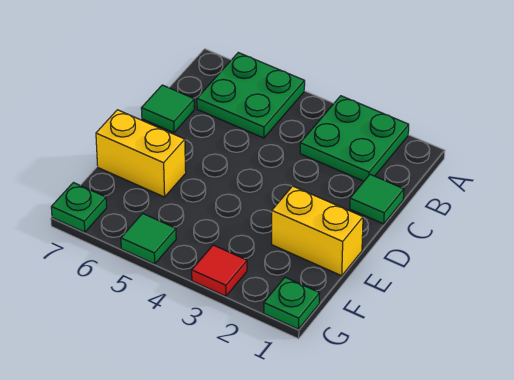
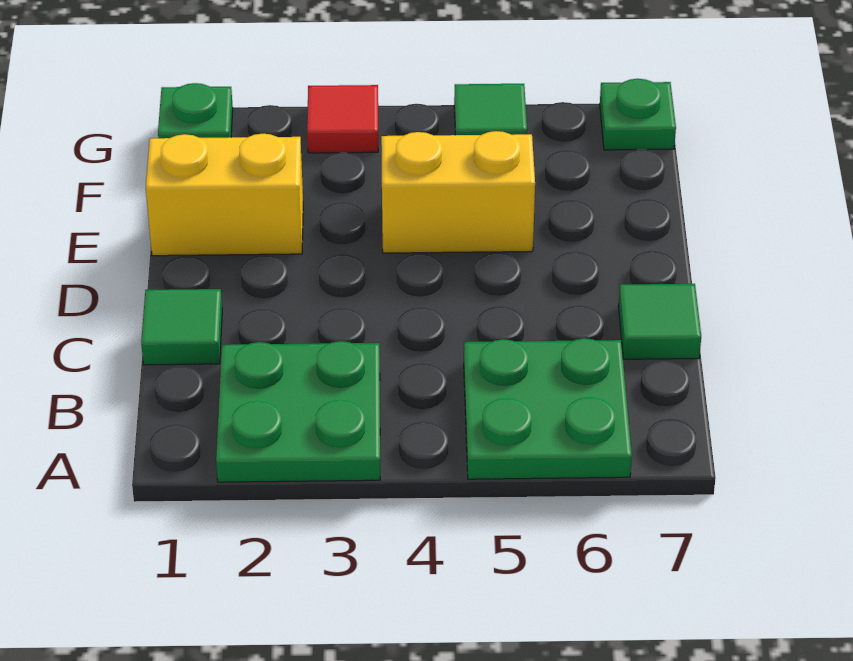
yellow brick E6:E7 level 1 -> yellow brick E4:E5 level 1

